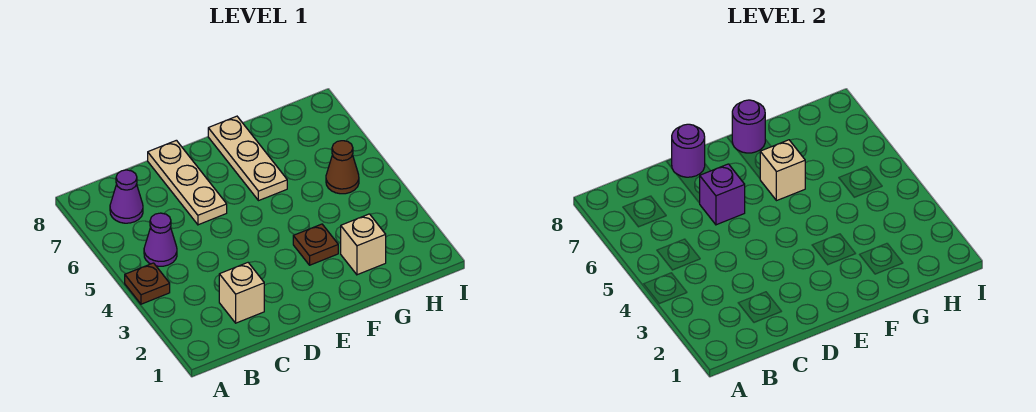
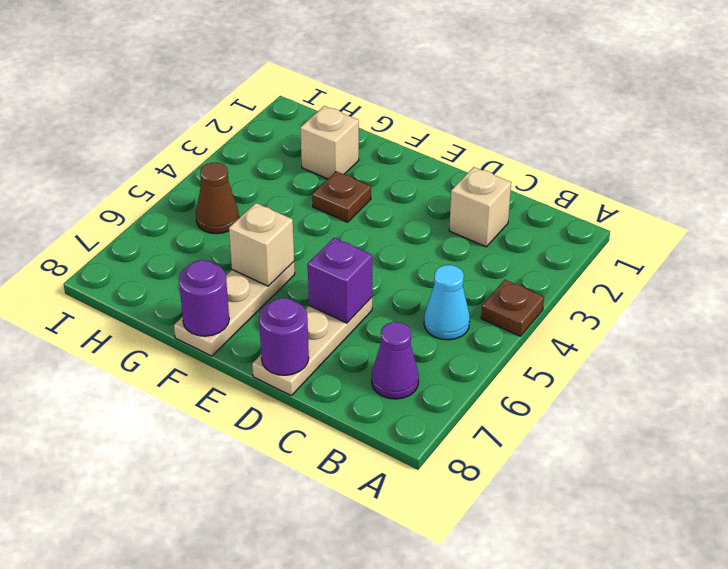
purple cone B5 level 1 -> cyan cone B5 level 1

